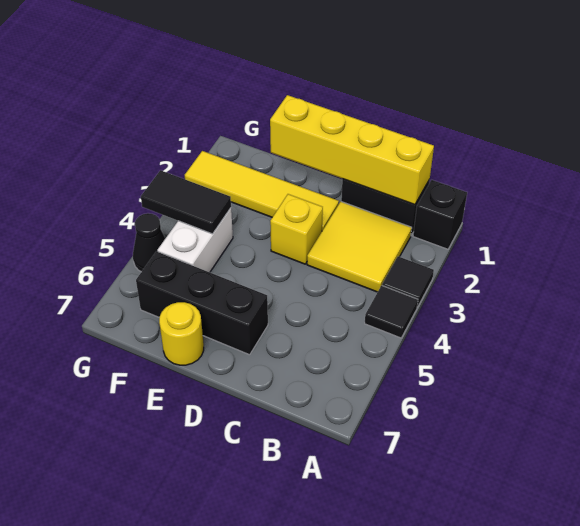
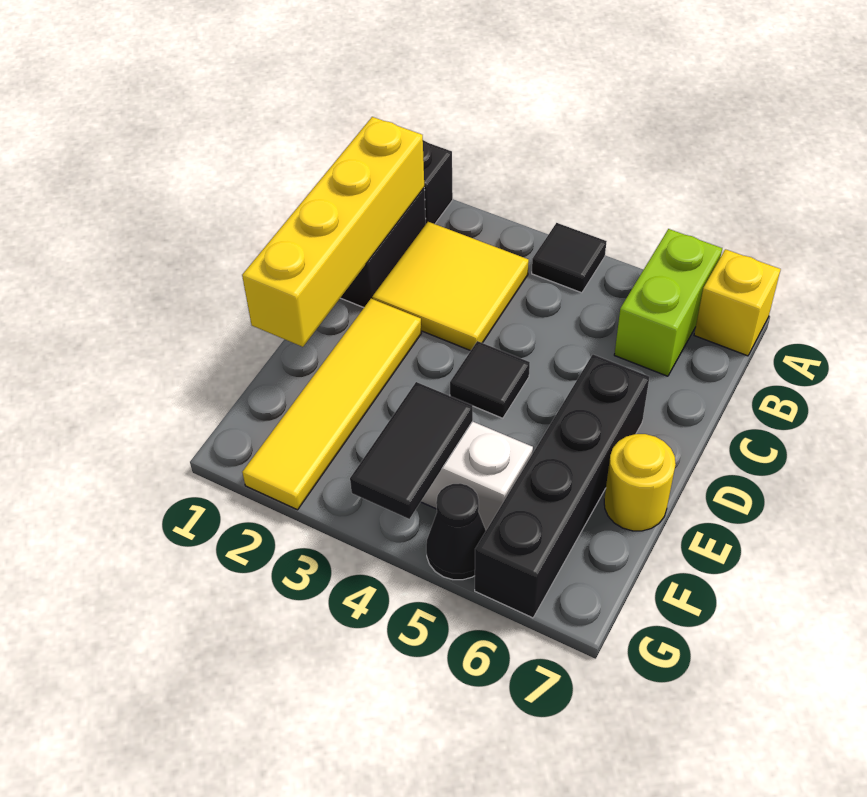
black tile A3 level 1 -> black tile D4 level 1
none -> lime brick A6:B6 level 1
yellow brick D3 level 1 -> yellow brick A7 level 1
black brick D6:F6 level 1 -> black brick D6:G6 level 1

